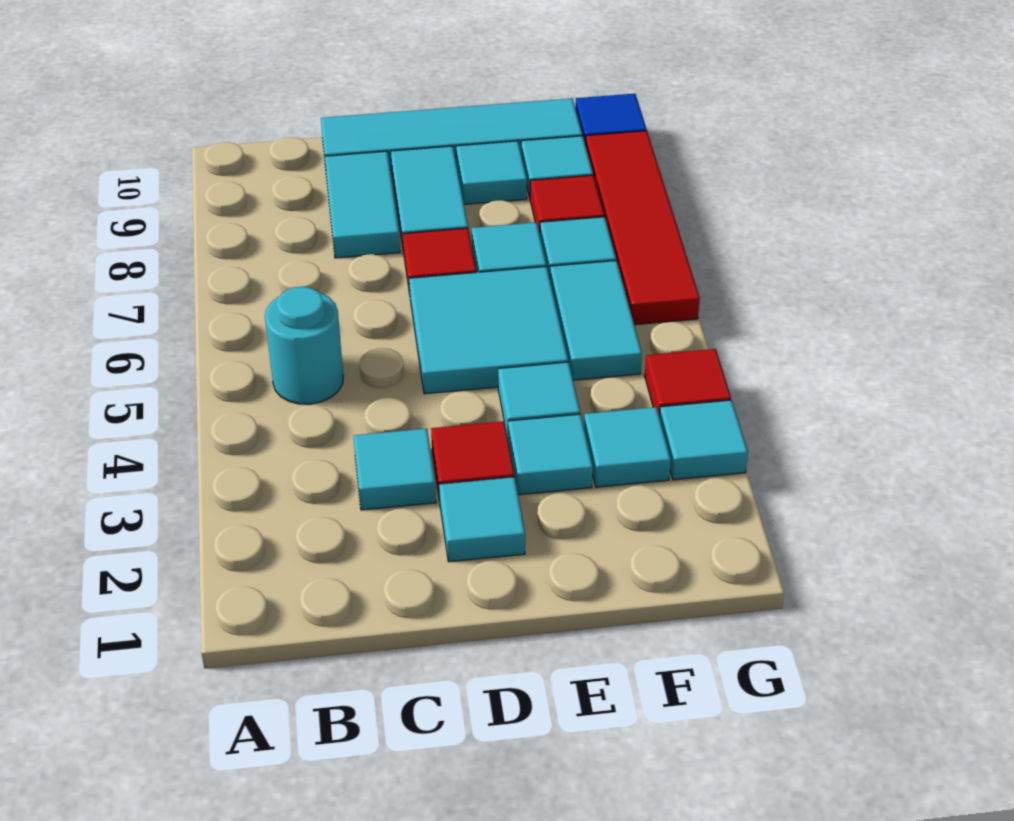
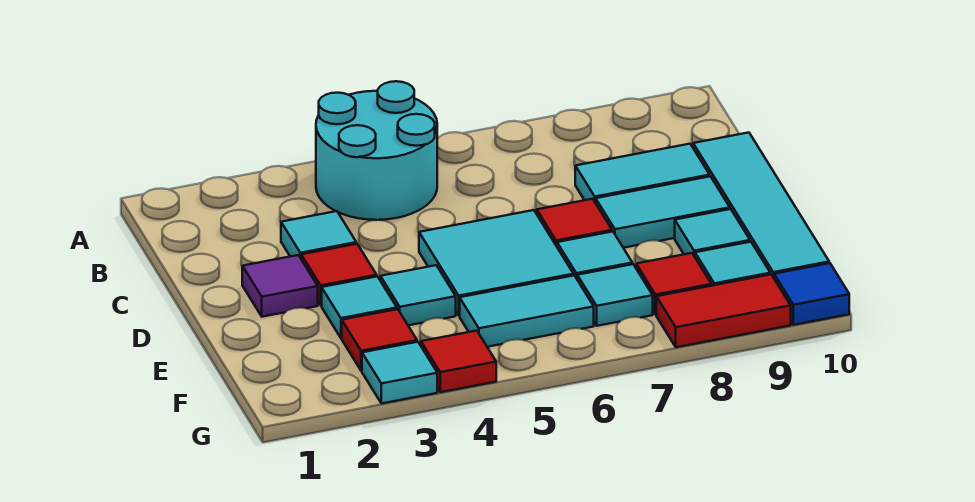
cyan round brick B5 level 1 -> cyan round brick A4:B5 level 1
cyan tile D2 level 1 -> purple tile D2 level 1
cyan tile F3 level 1 -> red tile F3 level 1
red tile G6:G9 level 1 -> red tile G8:G9 level 1

